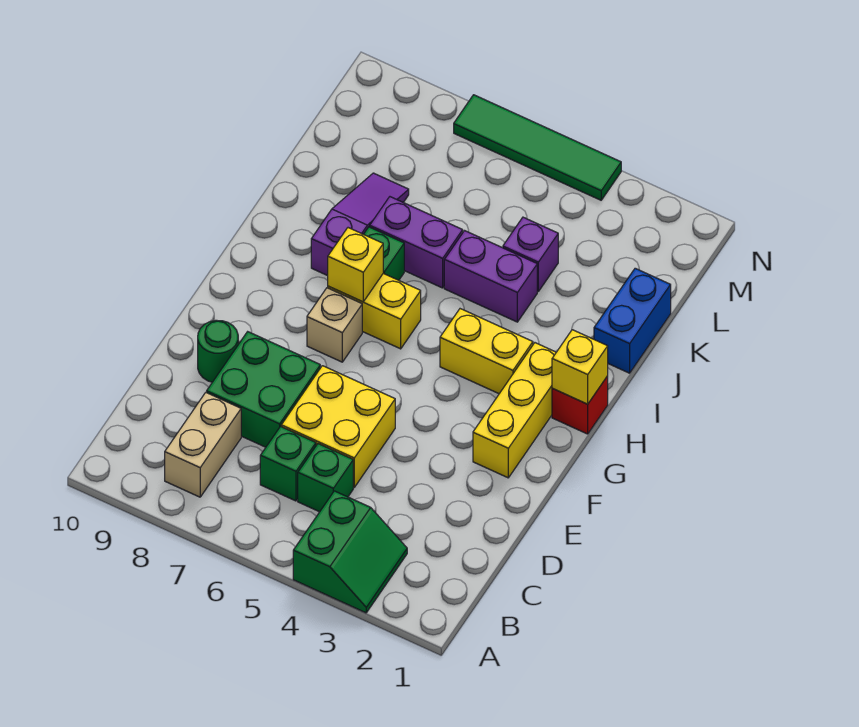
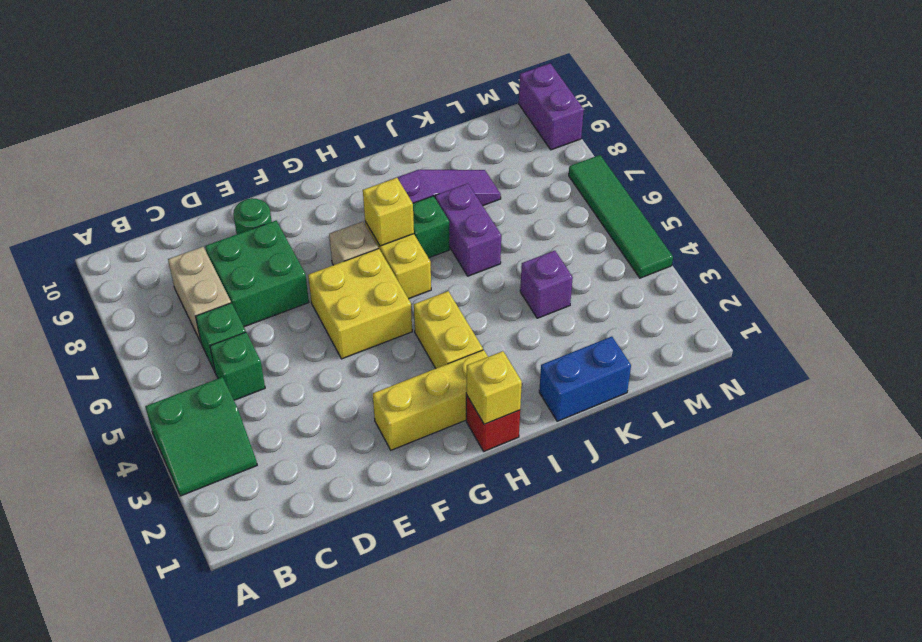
tan brick B8:C8 level 1 -> tan brick C7:C8 level 1
yellow brick D5:E6 level 1 -> yellow brick F5:G6 level 1
purple brick J4:J5 level 1 -> purple brick N9:N10 level 1

